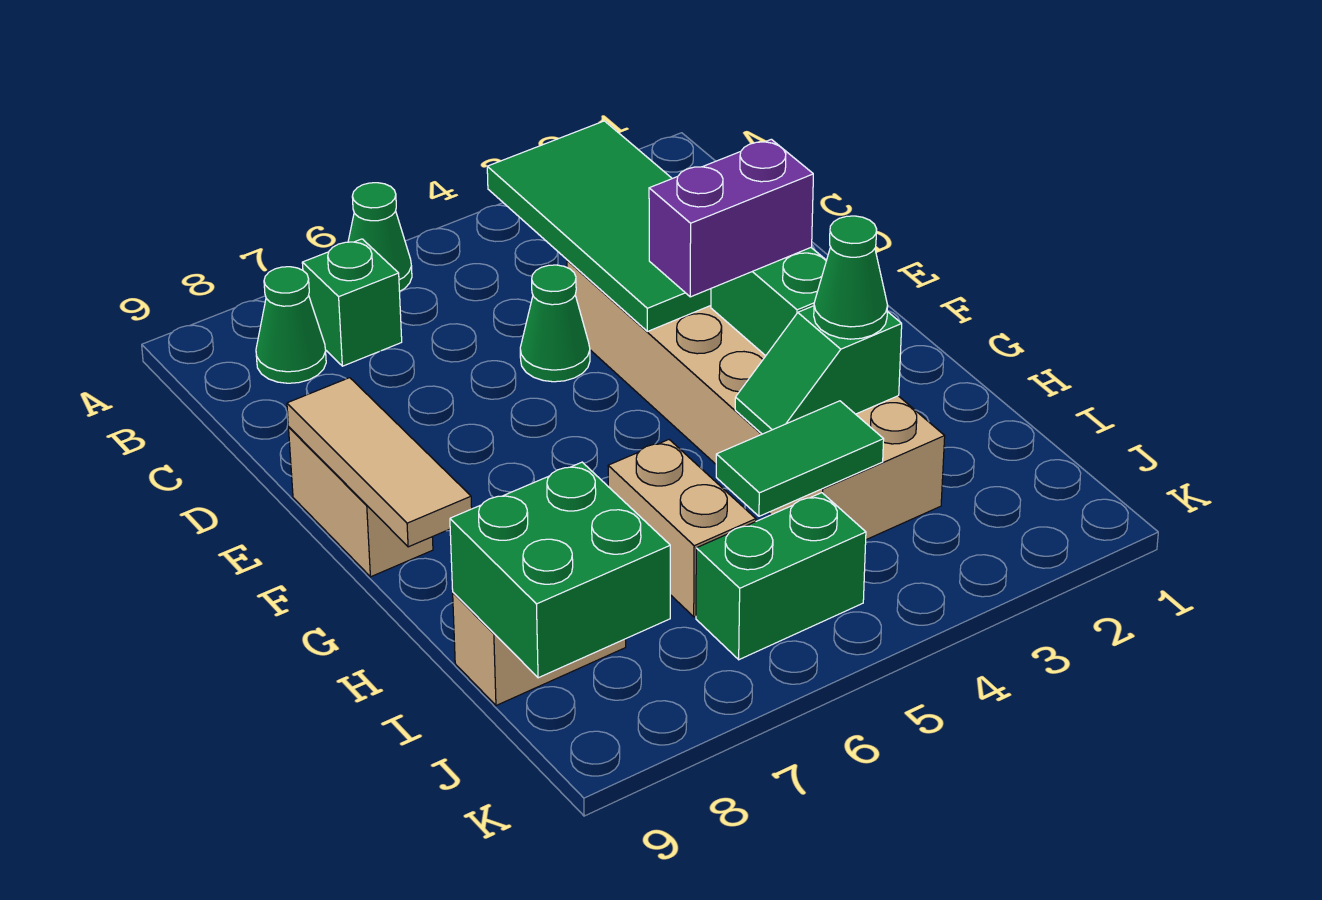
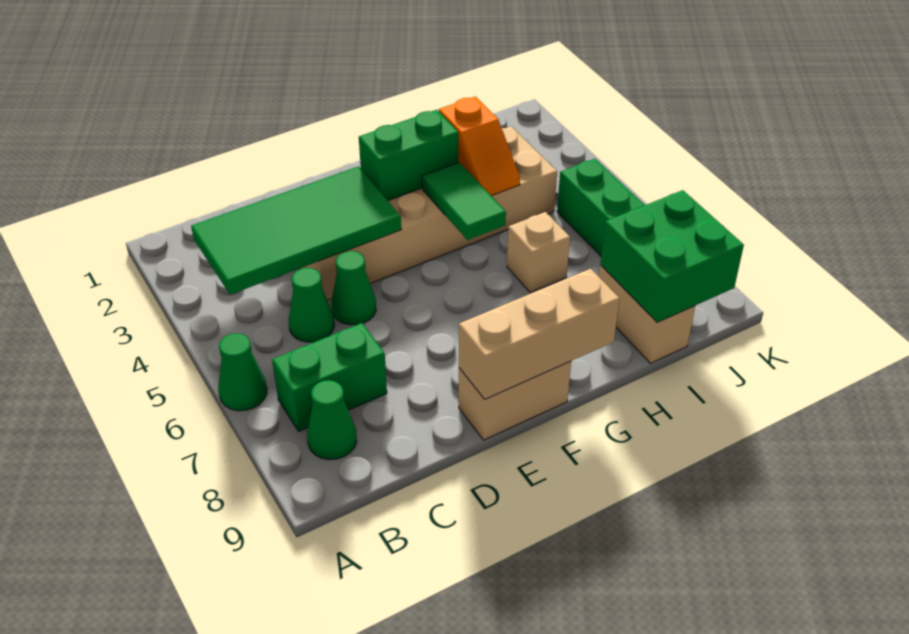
green brick B7 level 1 -> green brick B7:C7 level 1
tan tile E9:G9 level 2 -> tan brick E9:G9 level 2
purple brick F3:F4 level 3 -> none
green slope H3:H4 level 2 top 3 -> orange slope H3:H4 level 2 top 3
green cone H3 level 3 -> green cone C5 level 1
tan brick H6:I6 level 1 -> tan brick H6 level 1
green tile I4:I5 level 2 -> green tile G4:G5 level 2

